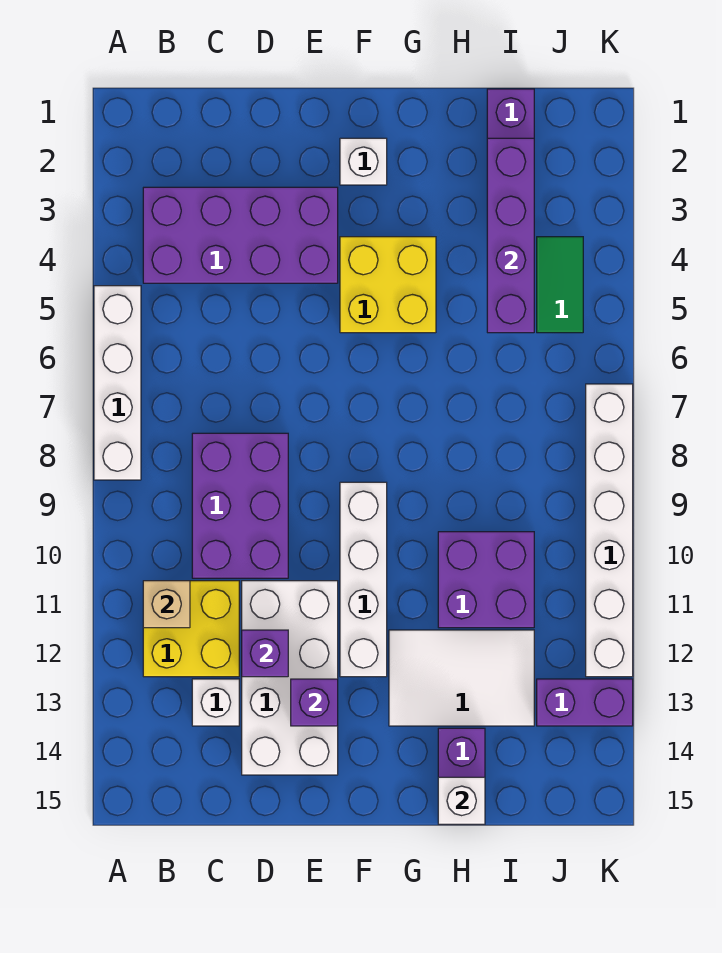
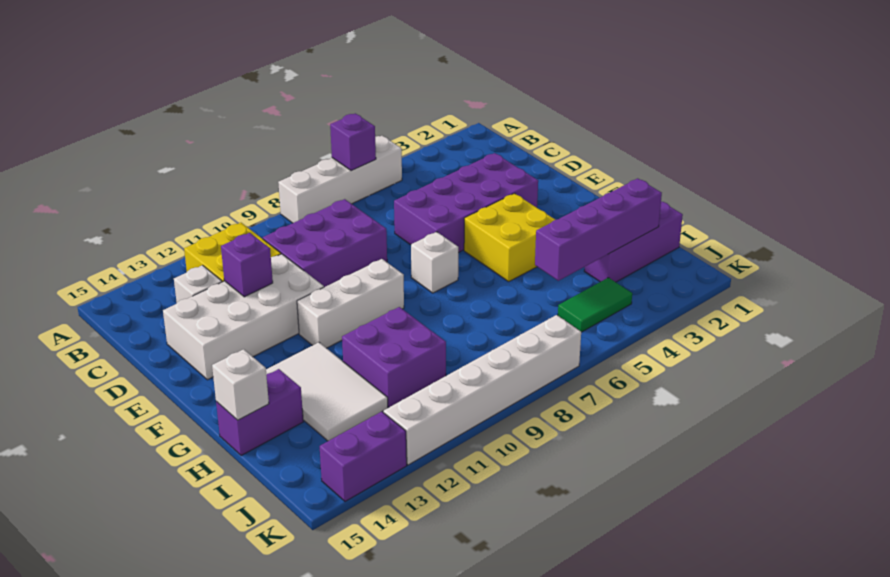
purple brick B3:E4 level 1 -> purple brick D3:E6 level 1
tan brick B11 level 2 -> none
purple brick E13 level 2 -> purple brick A6 level 2
white brick F2 level 1 -> white brick F7 level 1
white brick F9:F12 level 1 -> white brick F9:F11 level 1
purple brick J13:K13 level 1 -> purple brick K13:K14 level 1

